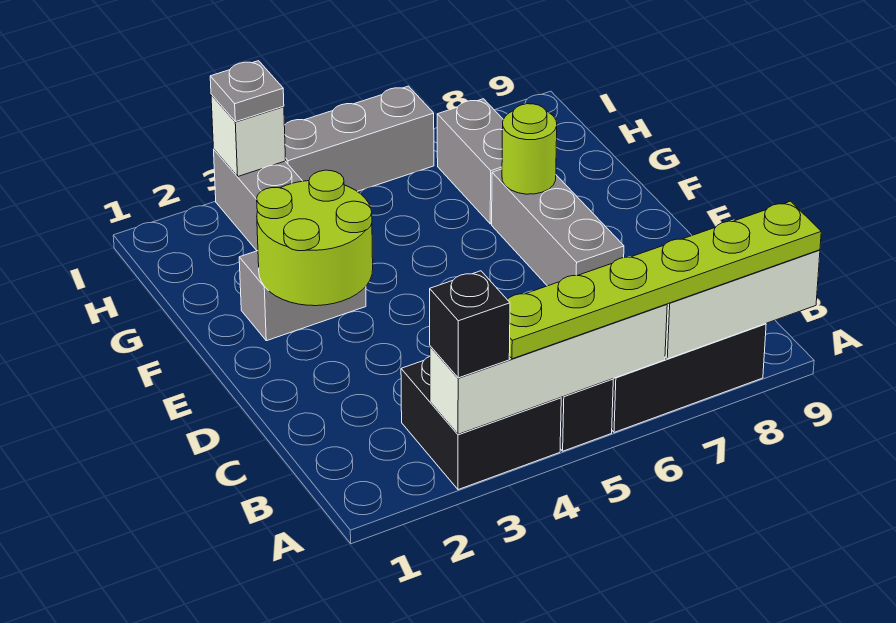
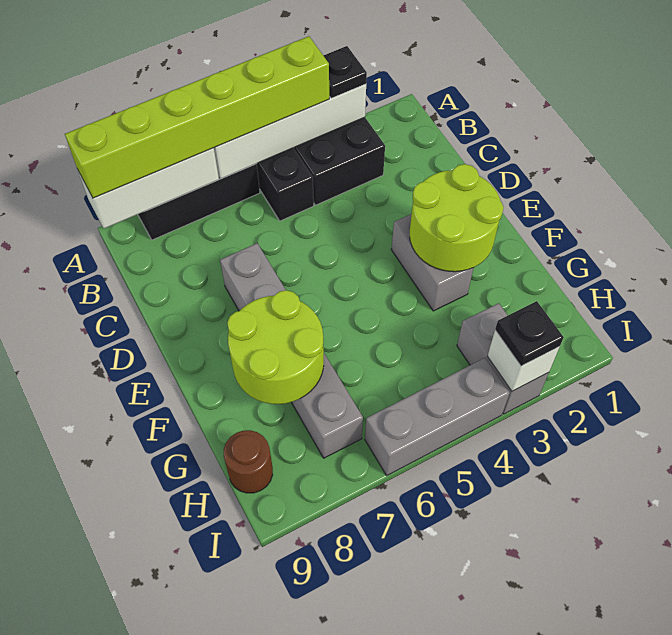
black brick A3 level 3 -> black plate A3 level 3
lime plate A4:A9 level 3 -> lime brick A4:A9 level 3
grey brick F2:F3 level 1 -> grey brick E3:F3 level 1
lime round brick F7 level 2 -> lime round brick F7:G8 level 2
none -> brown round brick H9 level 1
grey plate I3 level 3 -> black plate I3 level 3

